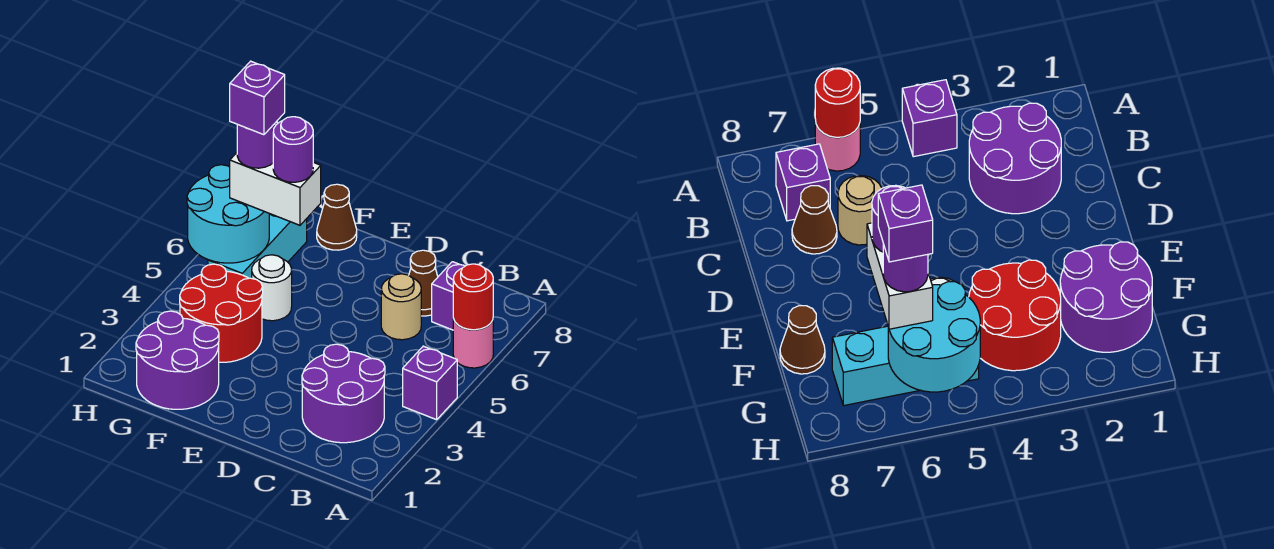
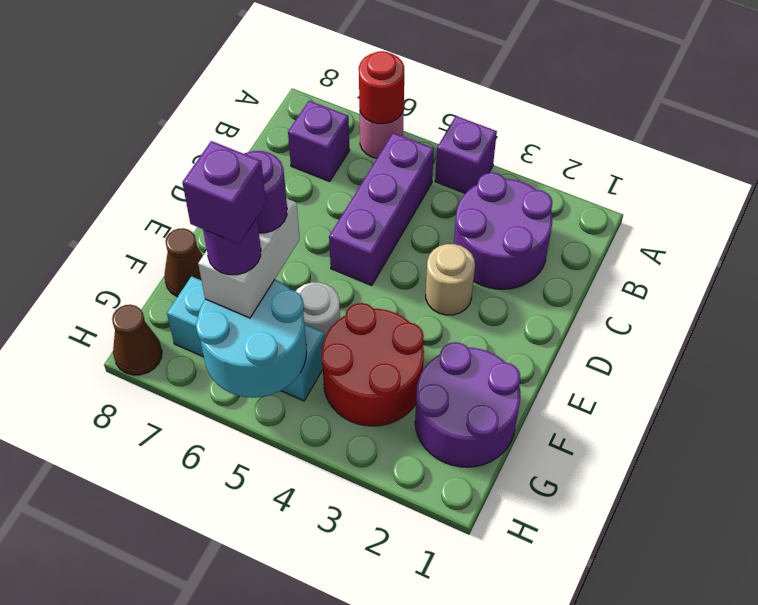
none -> purple brick B5:D5 level 1
tan round brick C6 level 1 -> tan round brick D3 level 1
brown cone C7 level 1 -> brown cone H8 level 1

